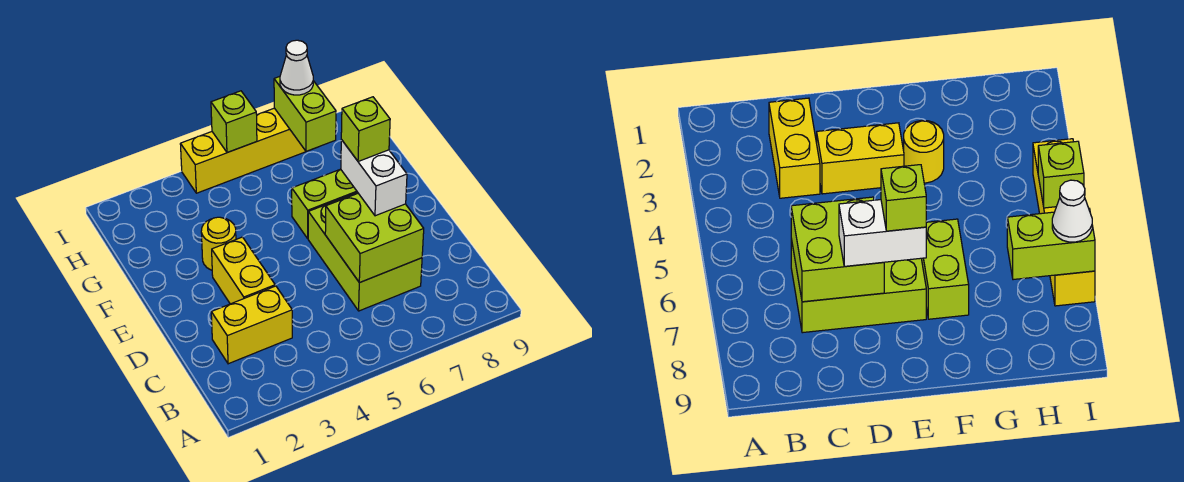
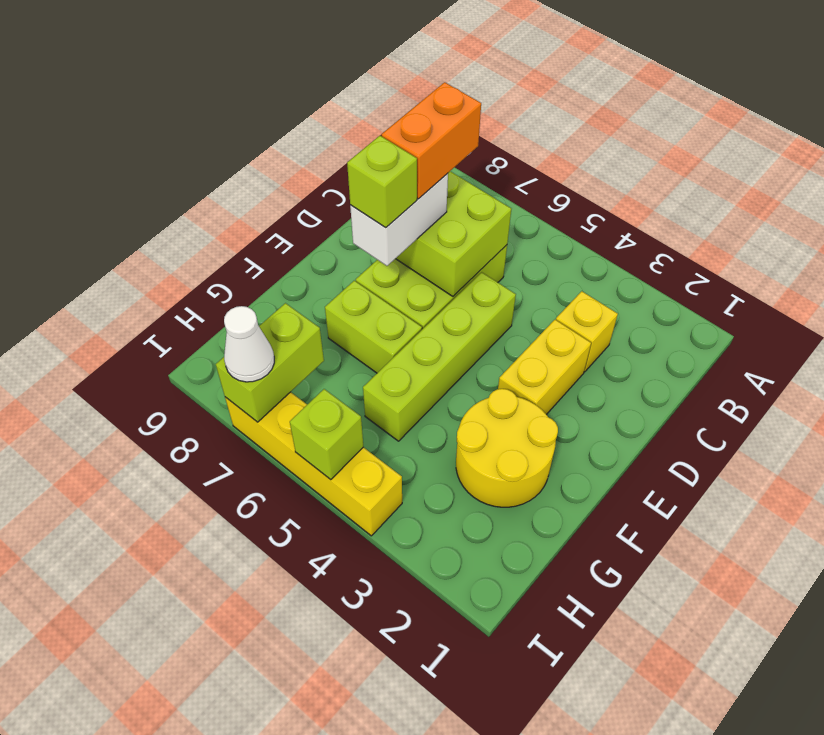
yellow brick C2:C3 level 1 -> yellow brick C3 level 1
none -> orange brick C7:D7 level 4
none -> lime brick D5:G5 level 1
yellow round brick F3 level 1 -> yellow round brick F2:G3 level 1

